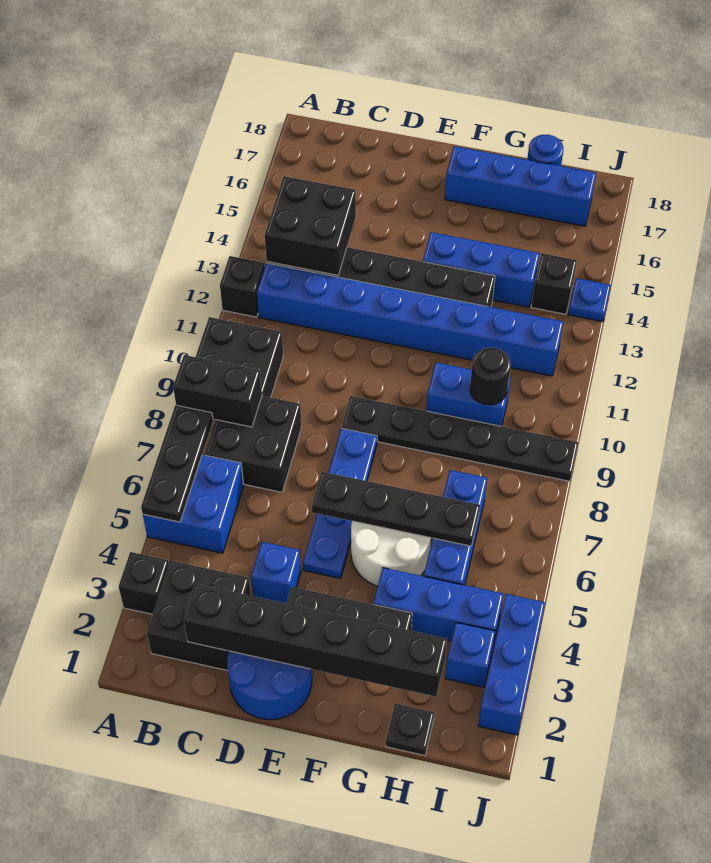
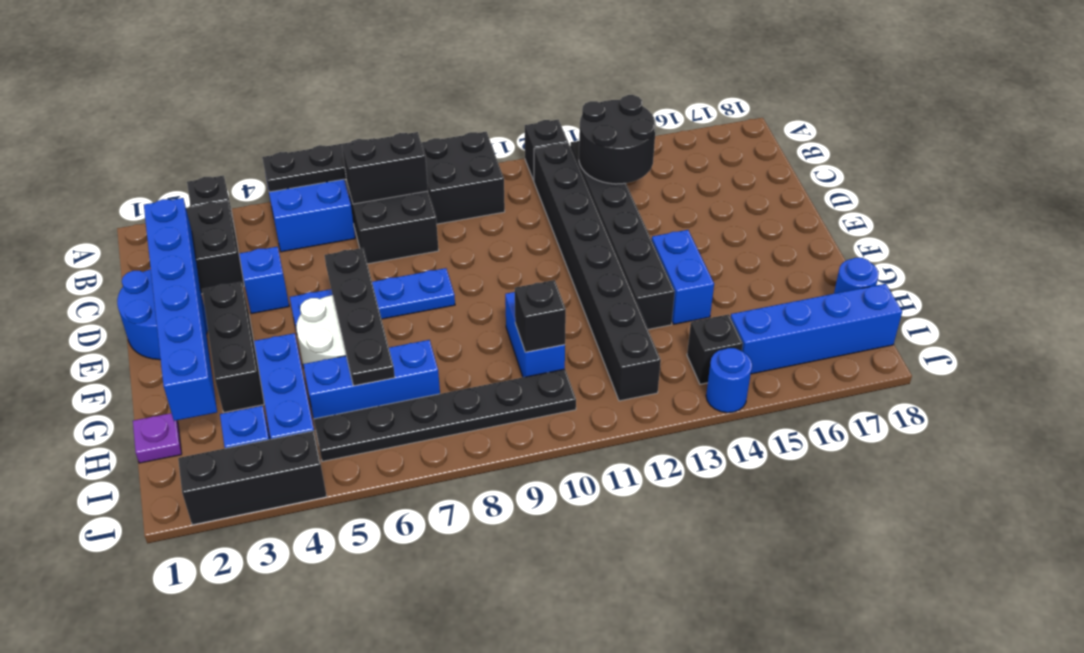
black brick A8:B8 level 2 -> black brick B7:B8 level 2
blue brick B12:I12 level 1 -> black brick B12:I12 level 1
black brick B13:C14 level 2 -> black round brick B13:C14 level 2
black brick C2:H2 level 2 -> blue brick C2:H2 level 2
black plate E9:J9 level 1 -> black plate I5:I10 level 1
blue brick F14:H14 level 1 -> blue brick F14:G14 level 1
blue brick F17:I17 level 1 -> blue brick I15:I18 level 1
black plate H1 level 1 -> purple plate H1 level 1
black round brick H10 level 2 -> black brick H10 level 2
blue brick J2:J4 level 1 -> black brick J2:J4 level 1
blue plate J14 level 1 -> blue round brick J14 level 1

